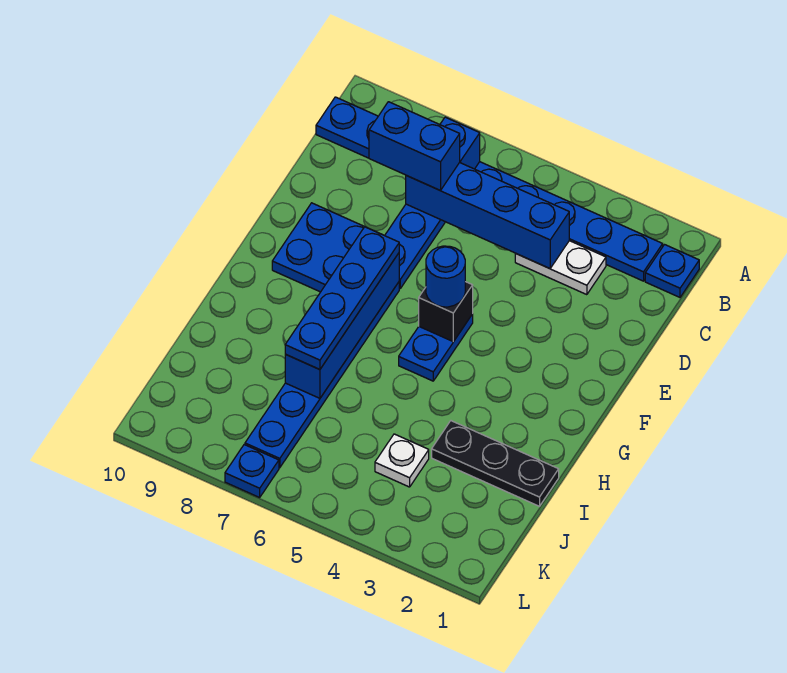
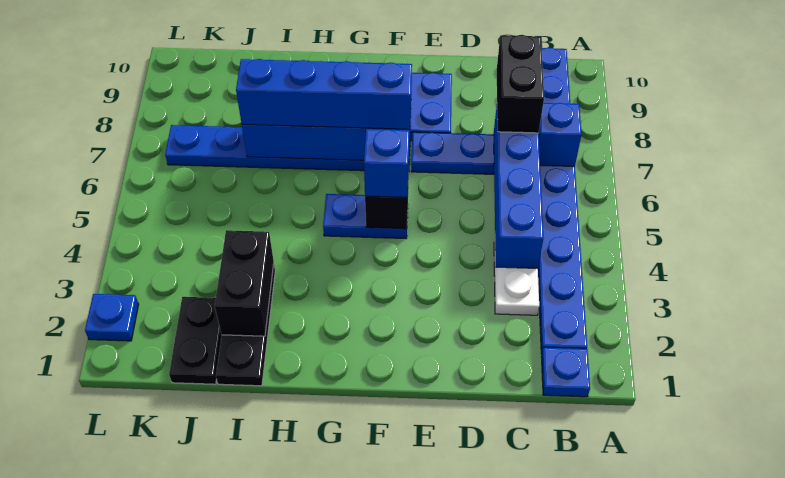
blue brick C7:C8 level 3 -> black brick C7:C8 level 3
blue round brick F5 level 3 -> blue brick F5 level 3
blue plate F7:I7 level 3 -> blue brick F7:I7 level 3
none -> black brick I2:I3 level 2
none -> black plate J1:J2 level 1
white plate J4 level 1 -> none
blue plate L7 level 1 -> blue plate L2 level 1

